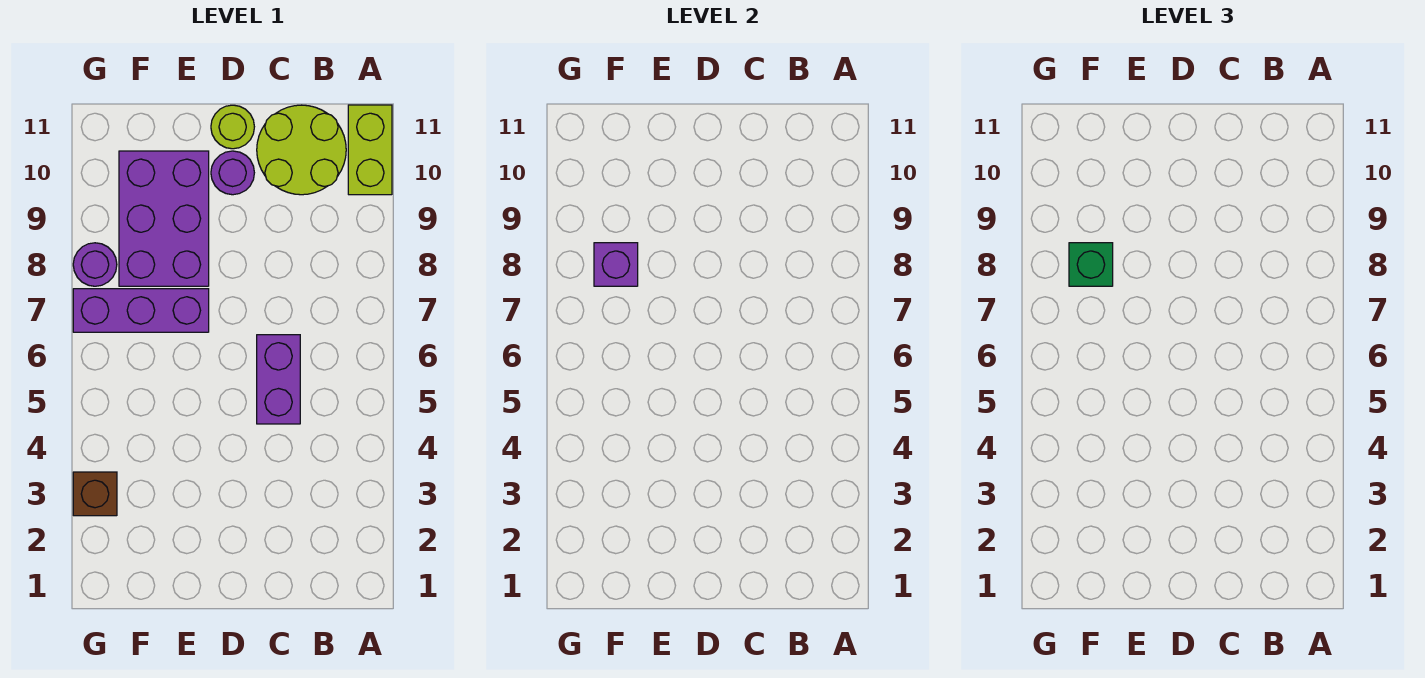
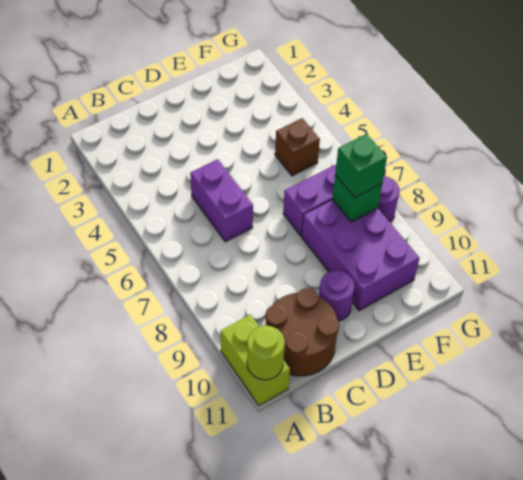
lime round brick B10:C11 level 1 -> brown round brick B10:C11 level 1
lime round brick D11 level 1 -> lime round brick A11 level 2
purple brick F8 level 2 -> green brick F8 level 2
brown brick G3 level 1 -> brown brick F5 level 1

